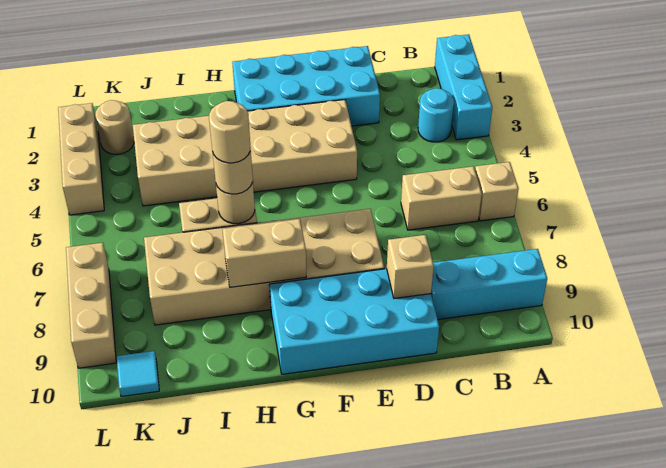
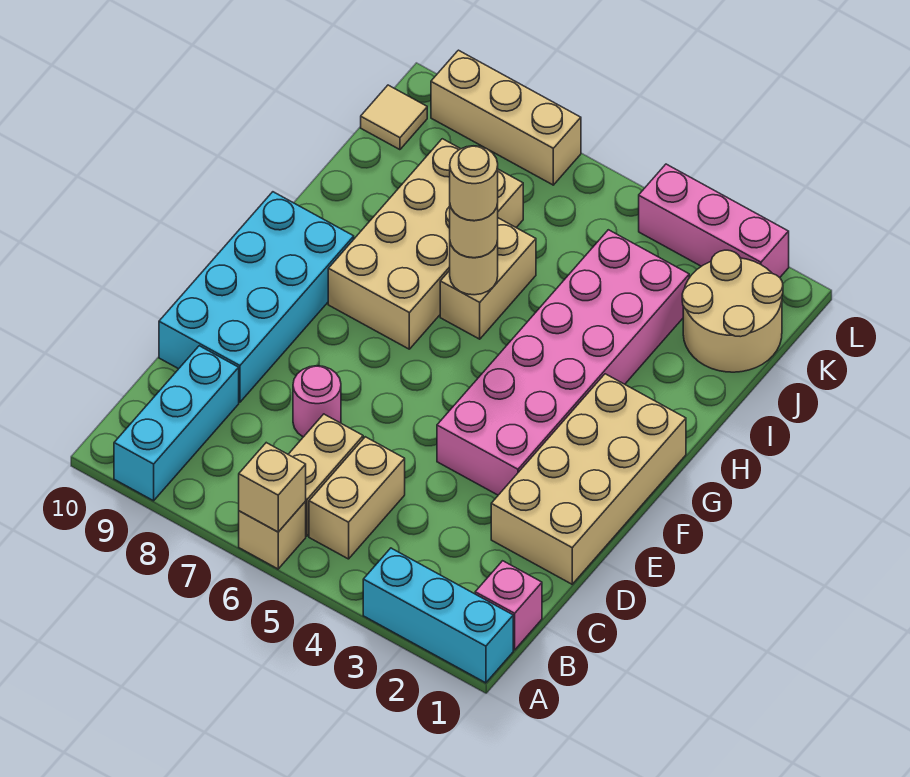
none -> pink brick B1 level 1
cyan round brick B3 level 1 -> none
cyan brick D1:G2 level 1 -> tan brick D1:G2 level 1
none -> pink round brick D7 level 1
tan brick D9 level 2 -> tan brick A6 level 2
tan brick E3:J4 level 1 -> pink brick E3:J4 level 1
tan brick E7:J8 level 1 -> tan brick G7:J8 level 1
tan brick G8:H8 level 2 -> tan brick B5:C5 level 1
tan round brick K2 level 1 -> tan round brick J1:K2 level 1
cyan tile K10 level 1 -> tan tile K10 level 1
tan brick L2:L4 level 1 -> pink brick L2:L4 level 1

